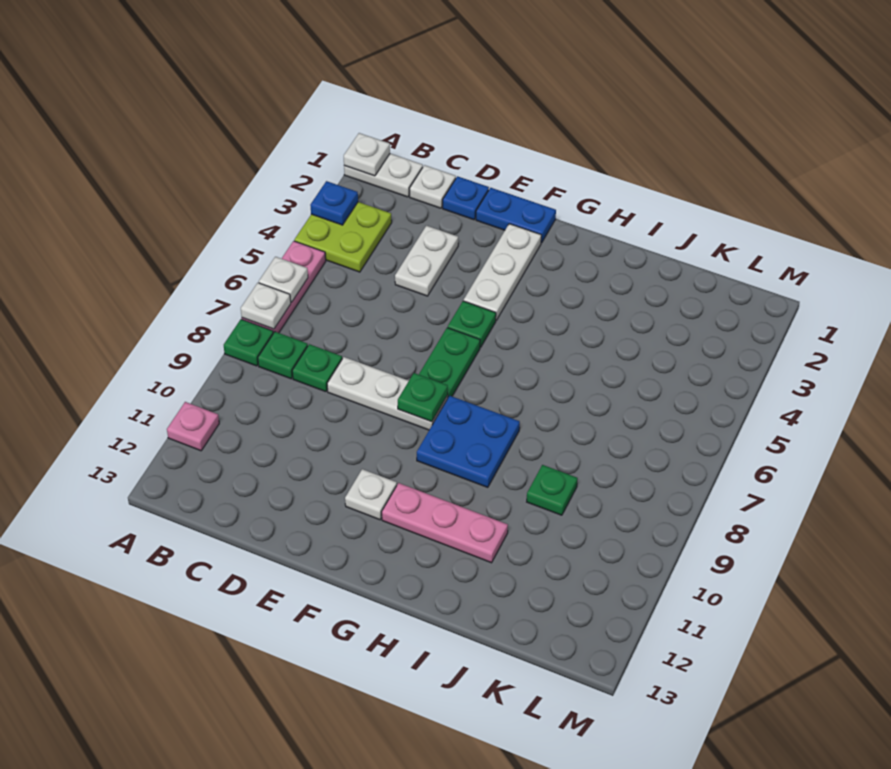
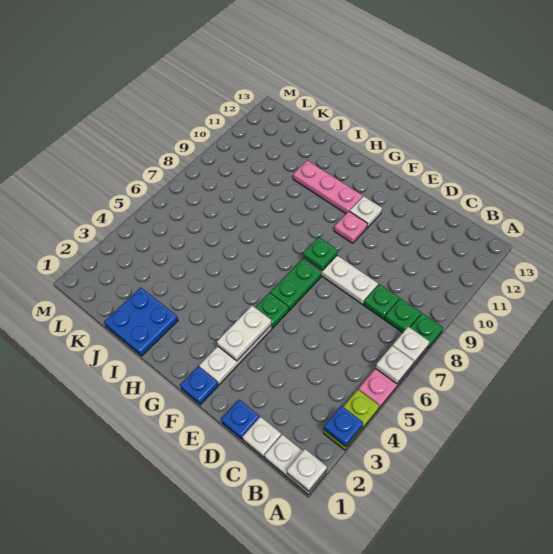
lime plate A3:B4 level 1 -> lime plate A3:A4 level 1
pink plate A11 level 1 -> pink plate F10 level 1
white plate D3:D4 level 1 -> white plate F3:F4 level 2
blue plate E1:F1 level 1 -> blue plate F1 level 1
blue plate G8:H9 level 1 -> blue plate I1:J2 level 1
green plate J9 level 1 -> none

